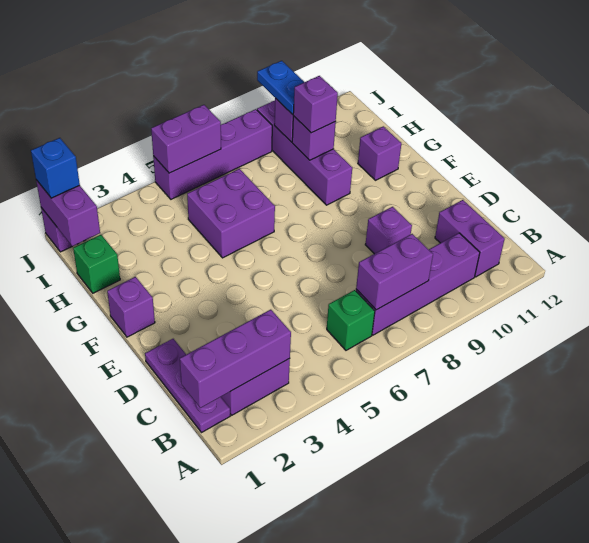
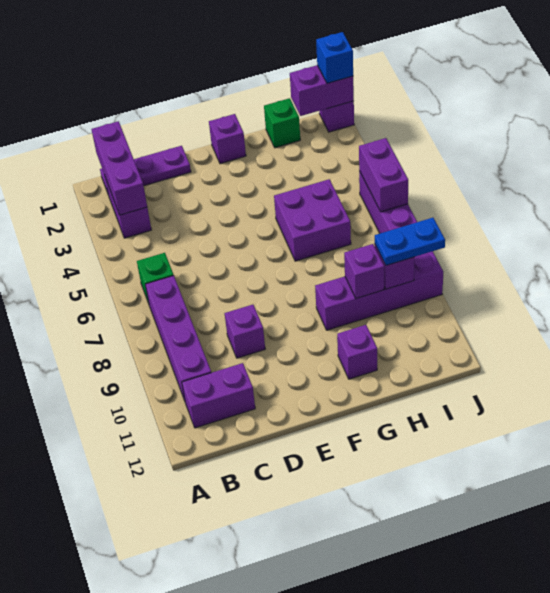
purple brick B7:B8 level 2 -> none
purple brick H9 level 3 -> none

